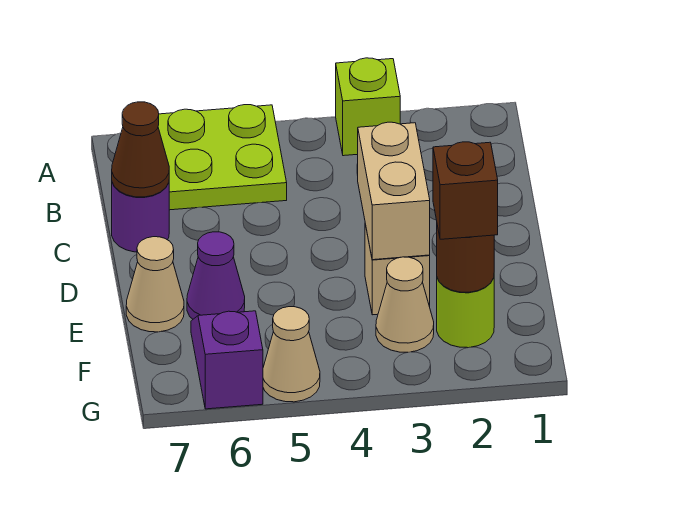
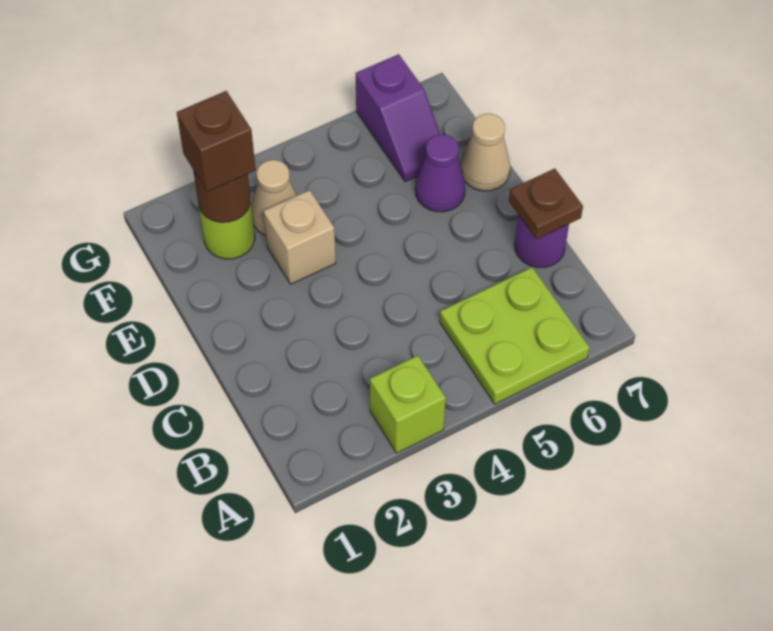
brown cone C7 level 2 -> brown plate C7 level 2
tan brick D3:E3 level 2 -> none
tan cone G5 level 1 -> none

